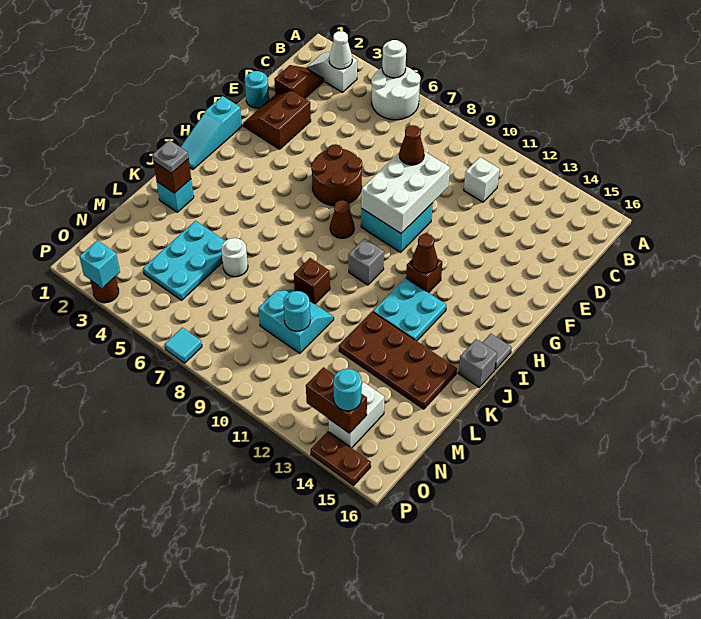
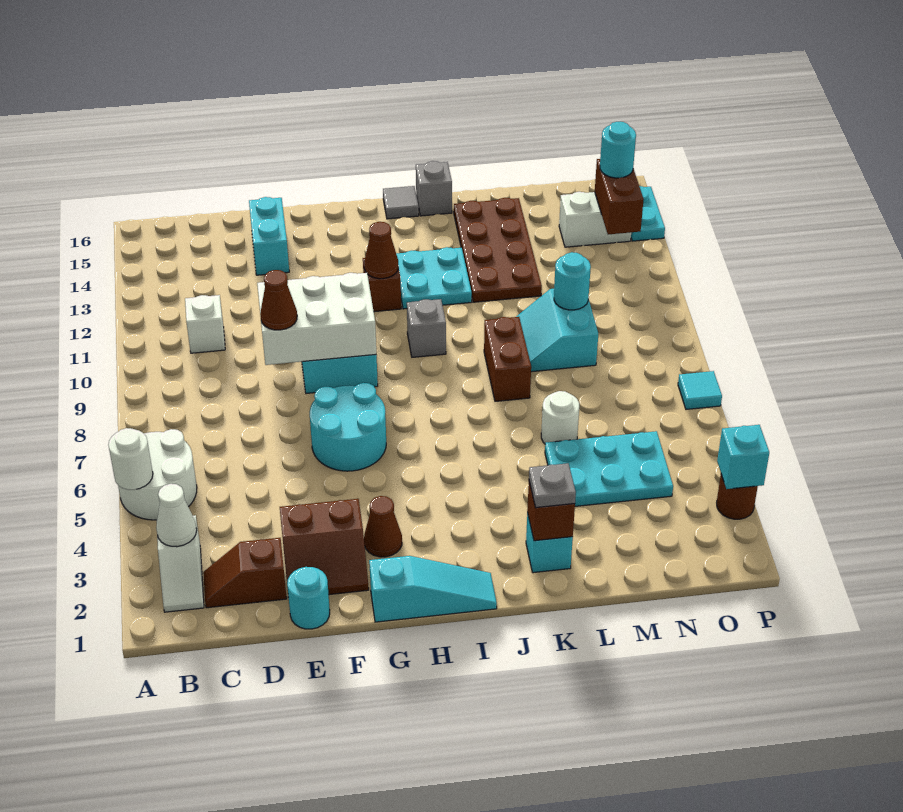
none -> cyan brick E14:E15 level 1
brown round brick F6:G7 level 1 -> cyan round brick F6:G7 level 1
brown cone H8 level 1 -> brown cone G3 level 1
brown brick K9 level 1 -> brown brick K8:K9 level 1
brown plate P14:P15 level 1 -> cyan plate P14:P15 level 1

